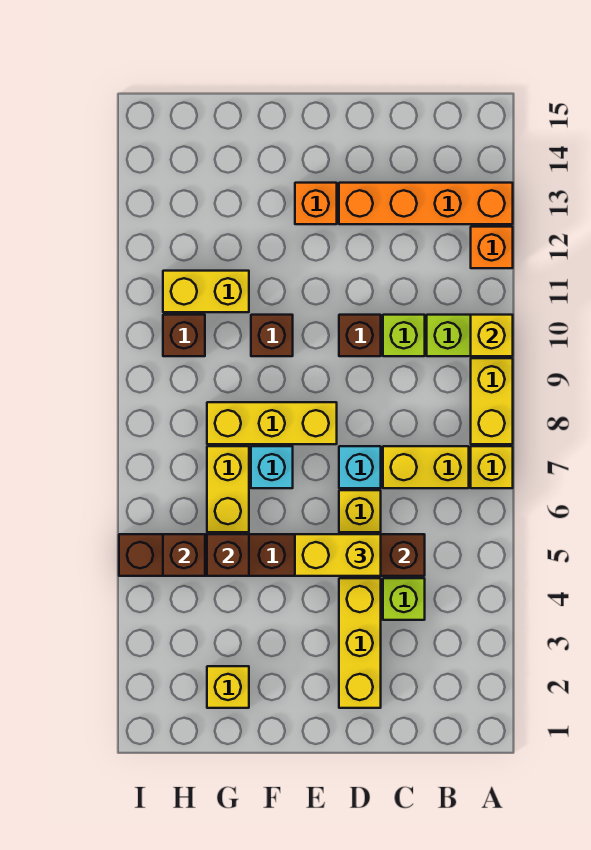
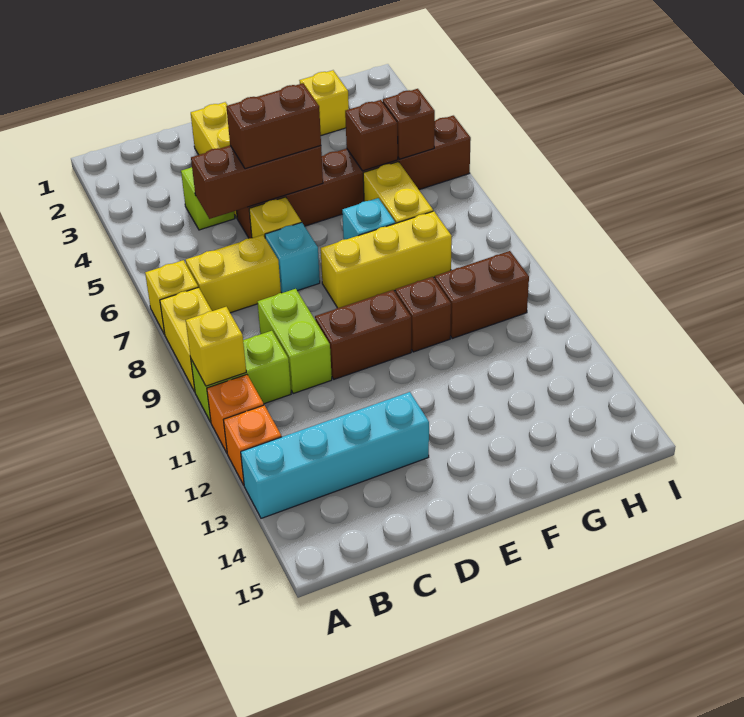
orange brick A13:D13 level 1 -> cyan brick A13:D13 level 1
lime brick C10 level 1 -> lime brick C9:C10 level 1
yellow brick D5:E5 level 3 -> brown brick D5:E5 level 3
brown brick D10 level 1 -> brown brick D10:E10 level 1
orange brick E13 level 1 -> orange brick A11 level 1
yellow brick G11:H11 level 1 -> none
brown brick H10 level 1 -> brown brick G10:H10 level 1

